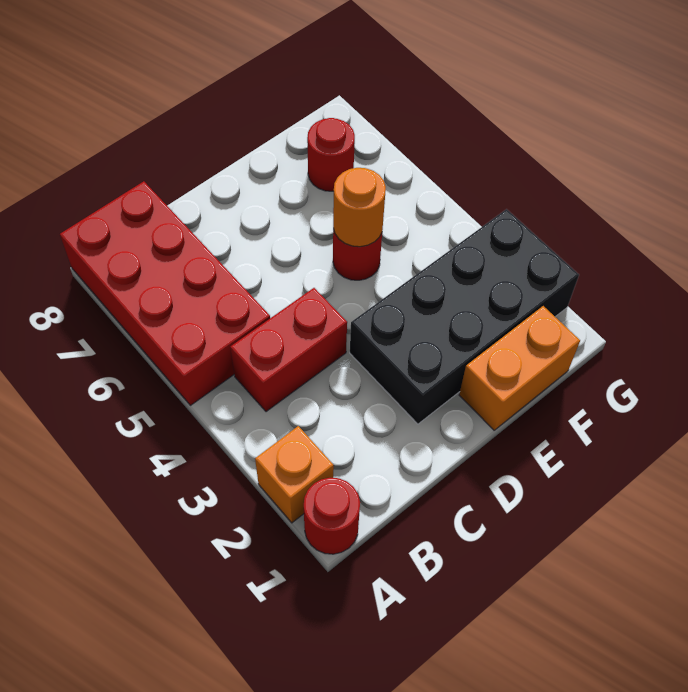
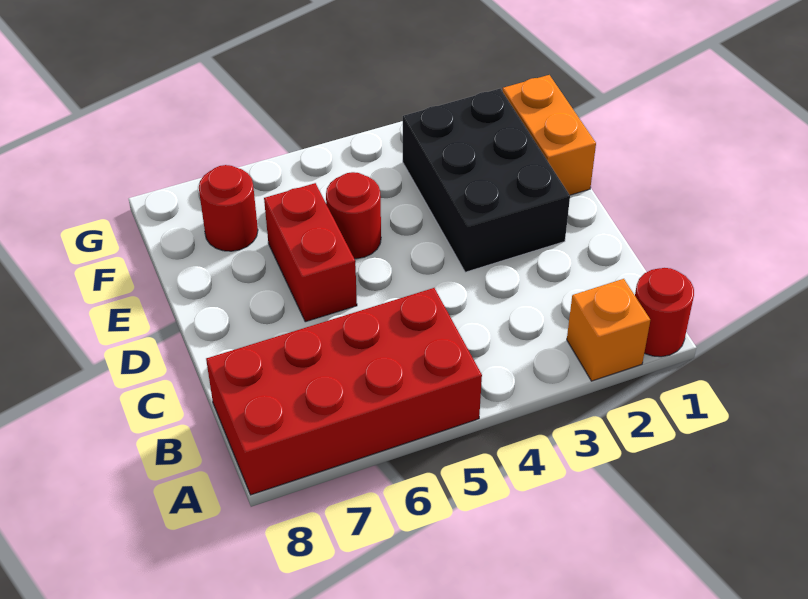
red brick B4:C4 level 1 -> red brick D6:E6 level 1
black brick D2:G3 level 1 -> black brick D2:F3 level 1
orange round brick E5 level 2 -> none

